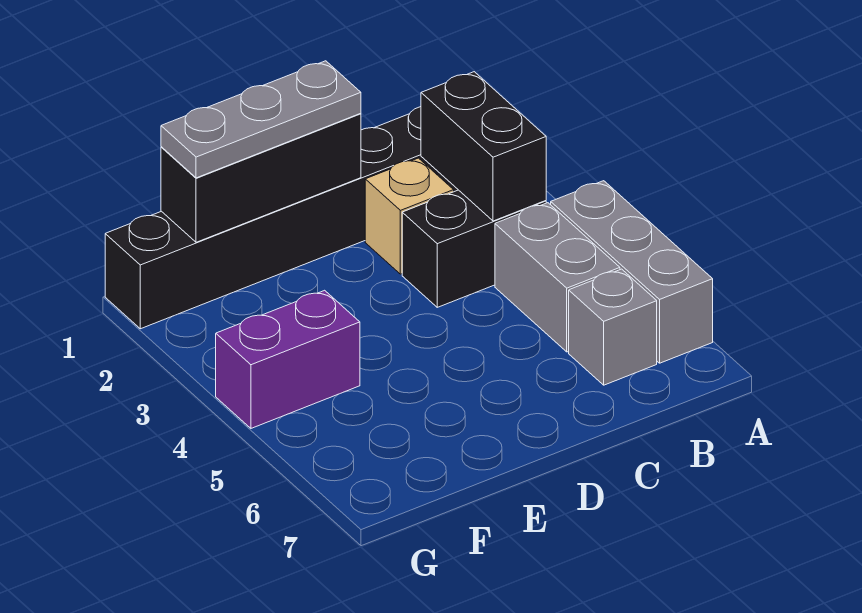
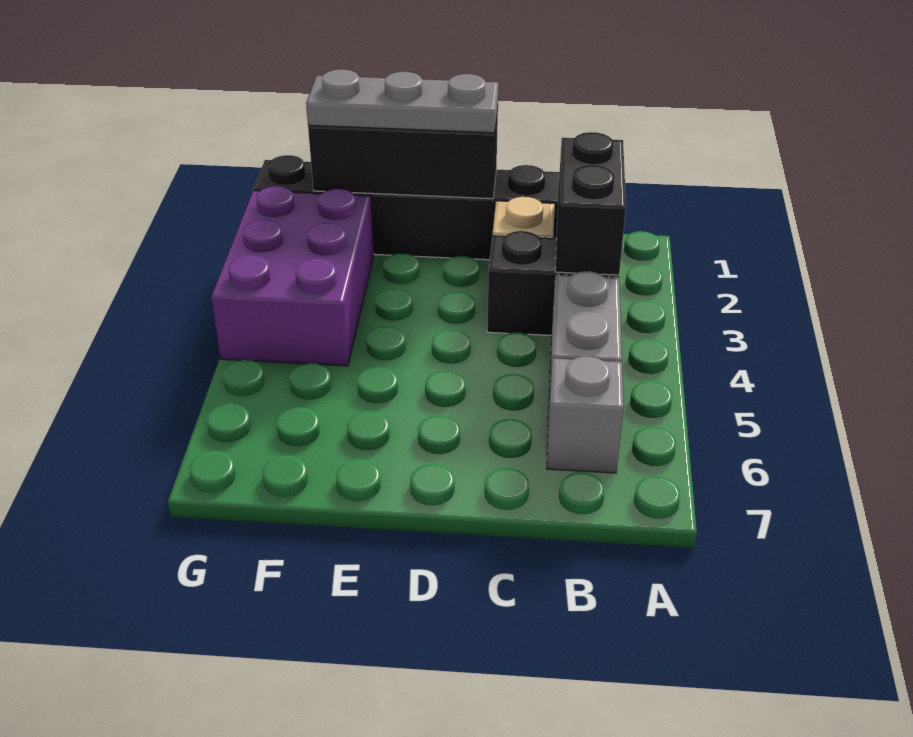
grey brick A4:A6 level 1 -> none
purple brick F4:G4 level 1 -> purple brick F2:G4 level 1

